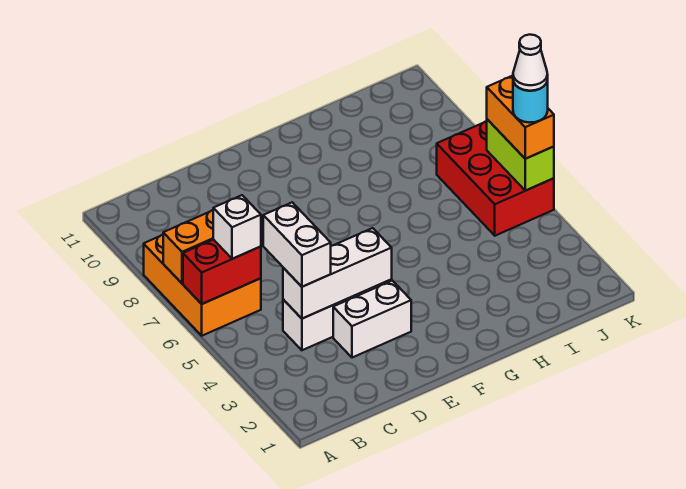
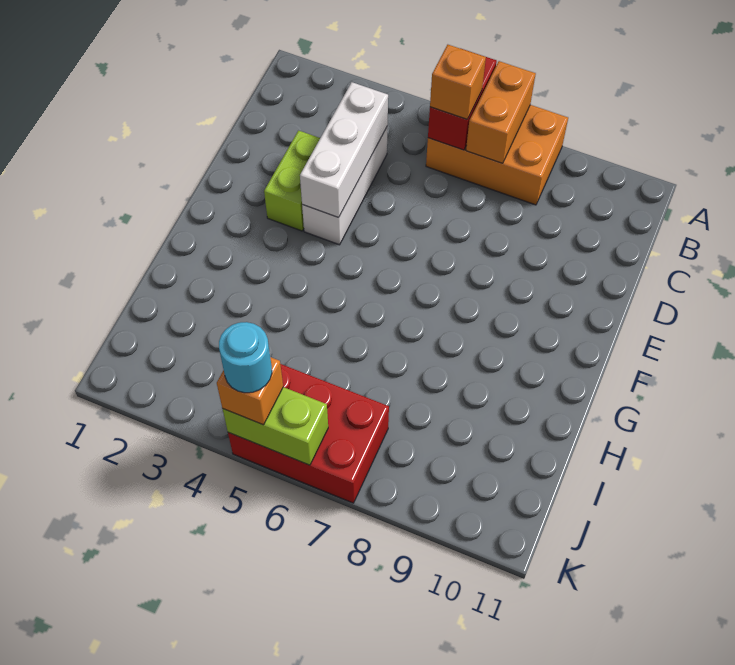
white brick B6 level 3 -> orange brick B6 level 3
white brick C4:C5 level 3 -> none
white brick D3:E3 level 1 -> lime brick D3:E3 level 1
orange brick K5:K6 level 3 -> orange brick K5 level 3
white cone K5 level 5 -> none

